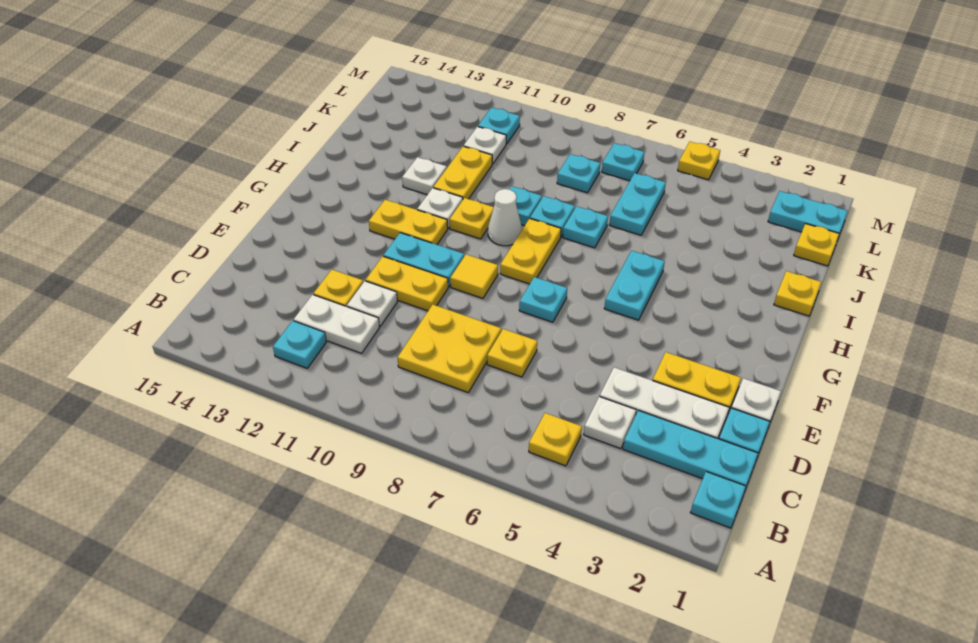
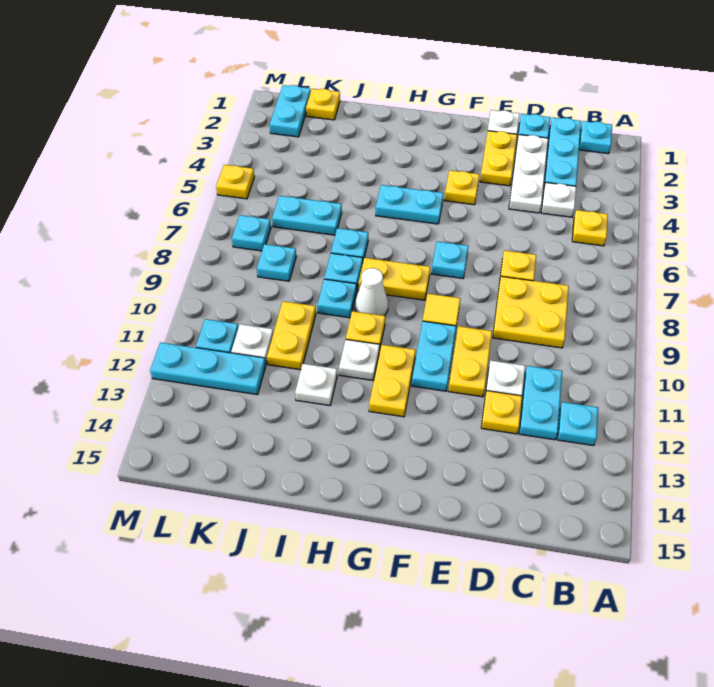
white plate C11:C12 level 1 -> cyan plate C11:C12 level 1
yellow plate I1 level 1 -> yellow plate F4 level 1
yellow plate I11:J11 level 1 -> yellow plate J10:J11 level 1
none -> cyan plate K12:M12 level 1

